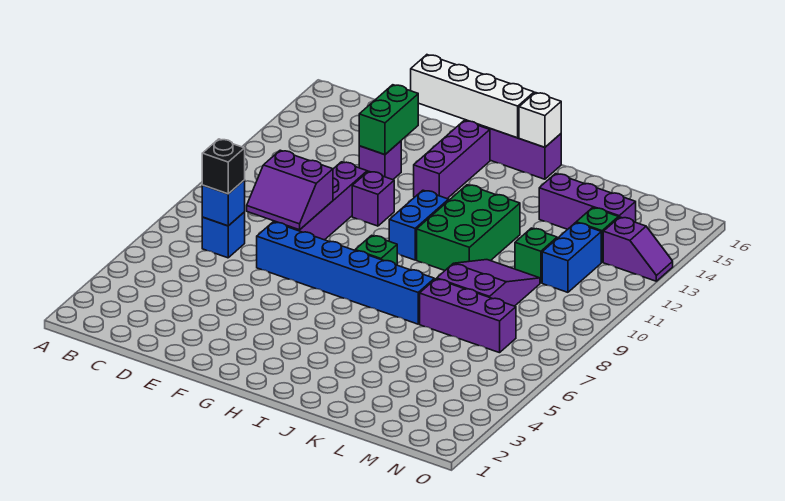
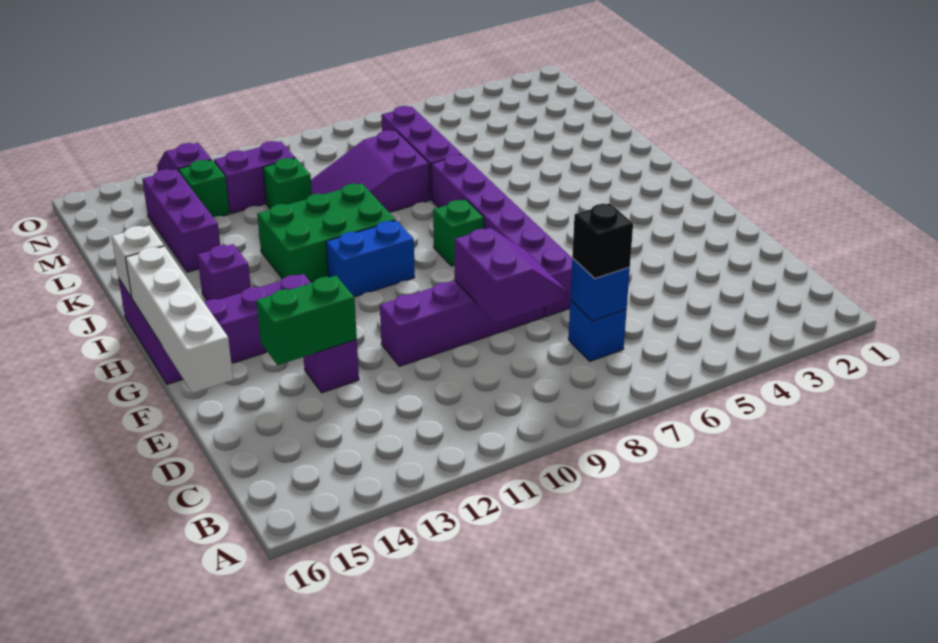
blue brick E7:J7 level 1 -> purple brick E7:J7 level 1
purple brick F11 level 1 -> purple brick I14 level 1
blue brick M11:M12 level 1 -> purple brick M11:M12 level 1

